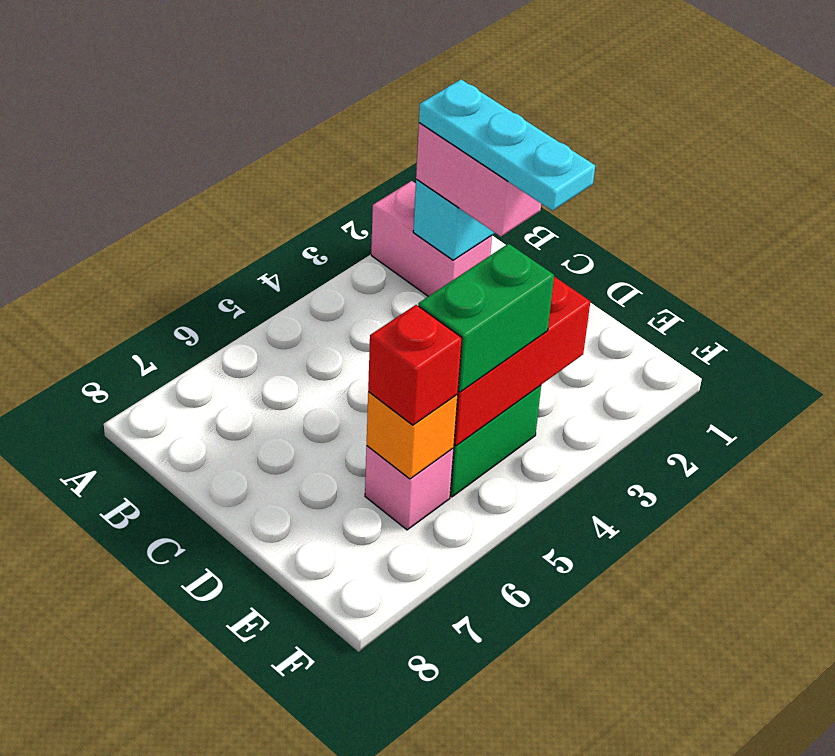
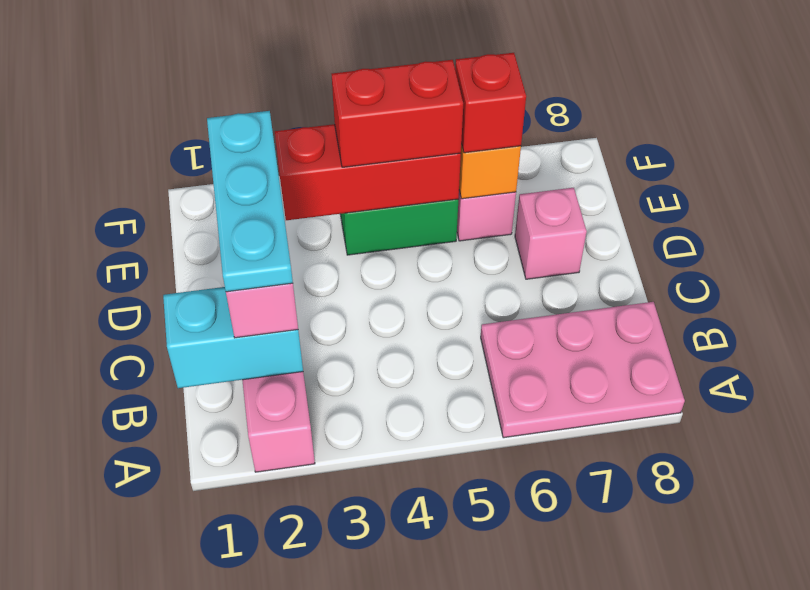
none -> pink plate A6:B8 level 1
none -> pink brick D7 level 1
green brick E4:E5 level 3 -> red brick E4:E5 level 3

